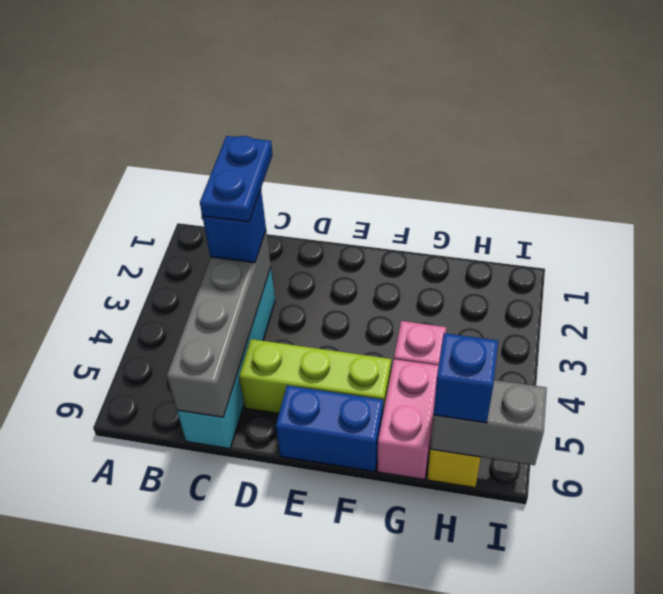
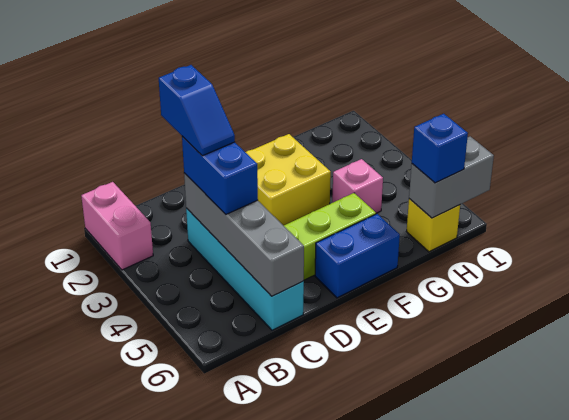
blue plate C2:C3 level 4 -> blue slope C2:C3 level 4 top 2
blue brick C3 level 3 -> blue brick C3:C4 level 3
none -> yellow brick E2:F3 level 1
pink brick G5:G6 level 1 -> pink brick A1:A2 level 1

